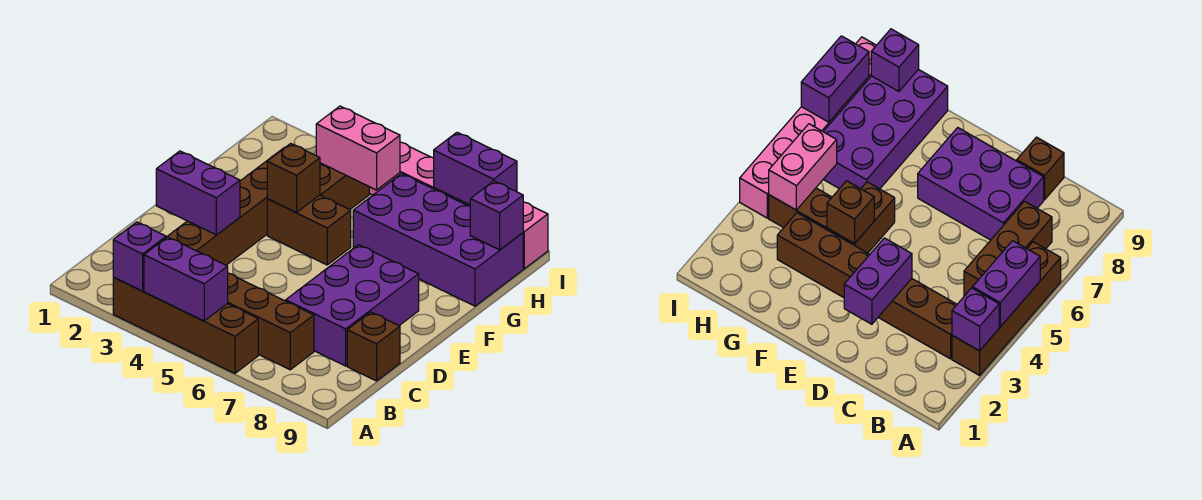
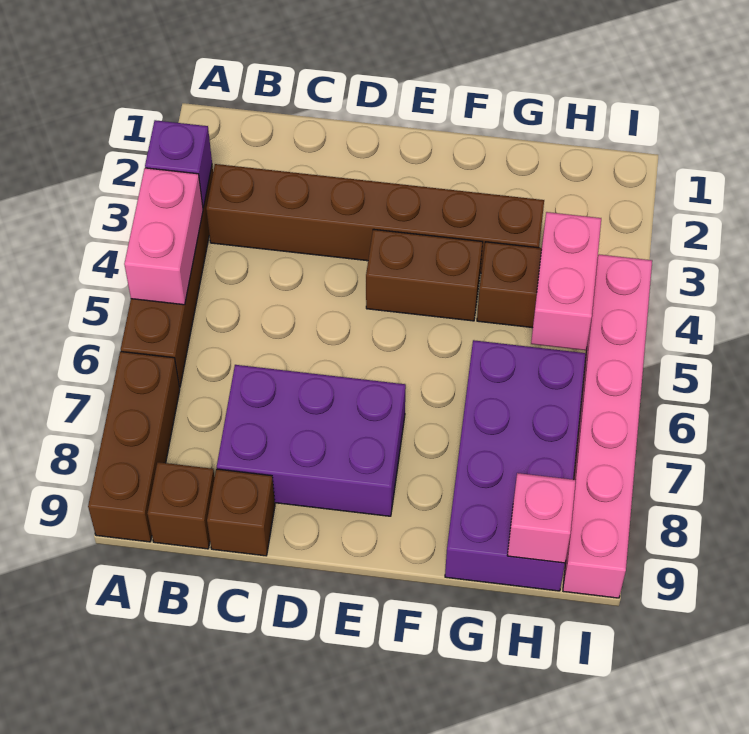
purple brick A4:A5 level 2 -> pink brick A4:A5 level 2
brown brick B5:B7 level 1 -> brown brick A7:A9 level 1
purple brick D2:D3 level 2 -> none
brown brick F4:F5 level 1 -> brown brick E4:F4 level 1
brown brick F4 level 2 -> brown brick B9 level 1
purple brick H9 level 2 -> pink brick H9 level 2
purple brick I7:I8 level 2 -> none

